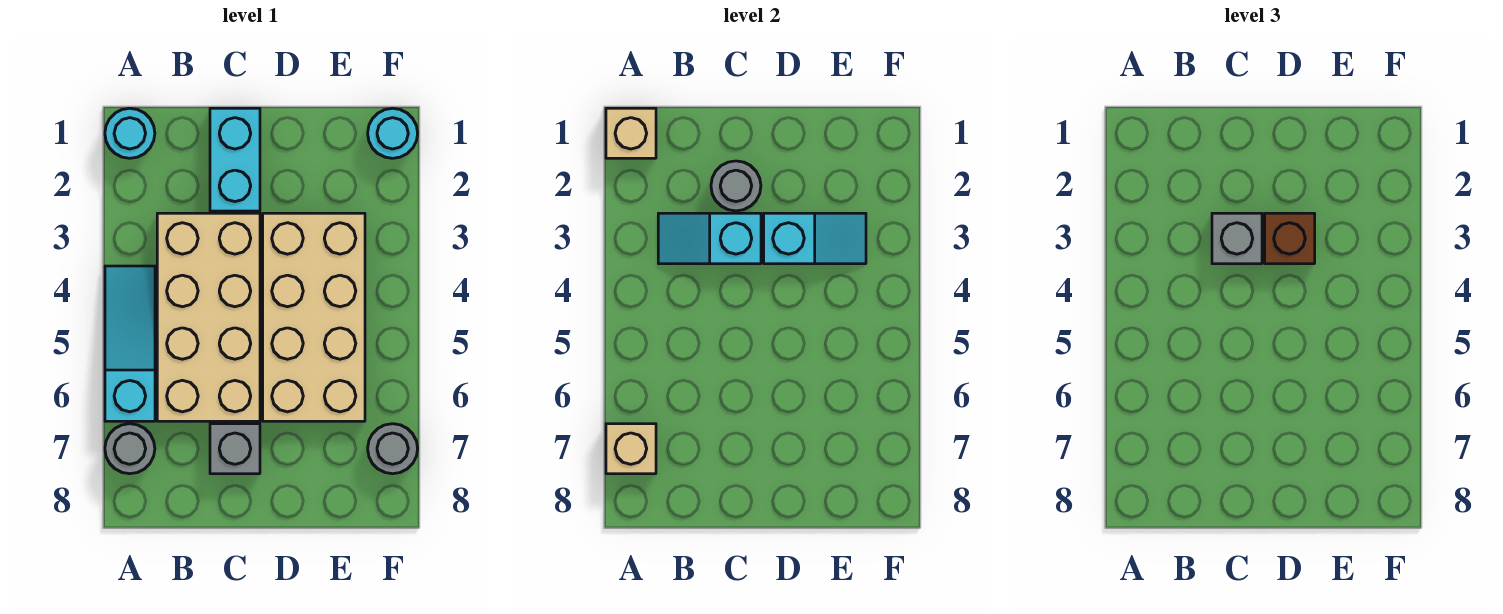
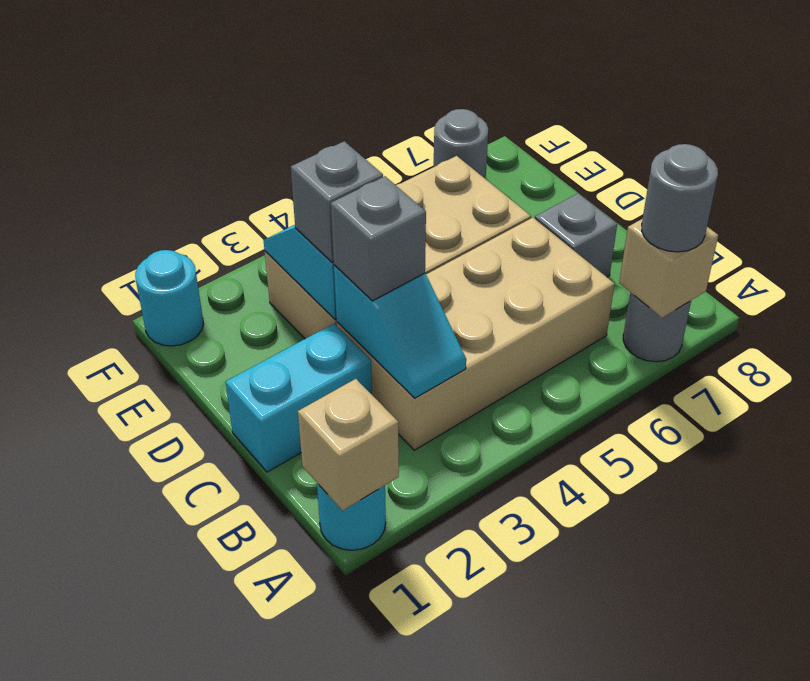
cyan slope A4:A6 level 1 top 6 -> none
grey round brick C2 level 2 -> grey round brick A7 level 3
brown brick D3 level 3 -> grey brick D3 level 3

